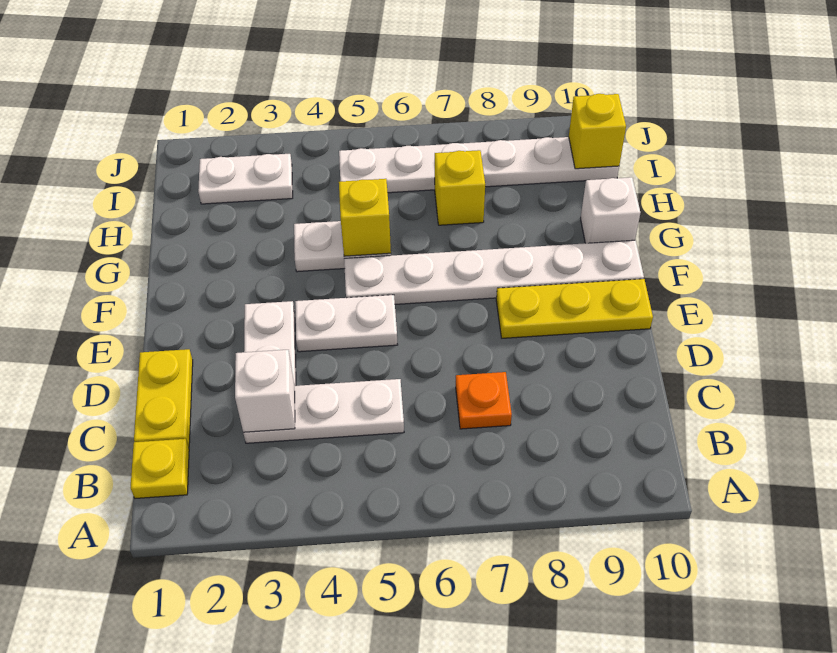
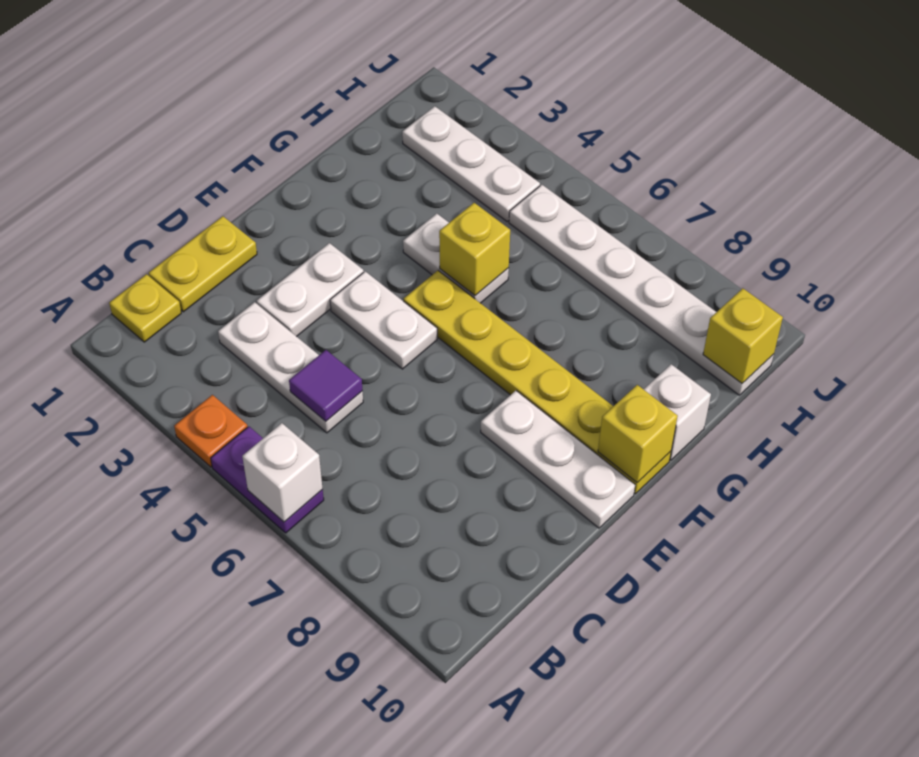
none -> purple plate A5:A6 level 1
white brick C3 level 2 -> white brick A6 level 2
none -> purple tile C5 level 2
orange plate C7 level 1 -> orange plate A4 level 1
yellow plate E8:E10 level 1 -> white plate E8:E10 level 1
white plate F5:F10 level 1 -> yellow plate F5:F10 level 1
yellow brick H7 level 1 -> yellow brick F10 level 2
white plate I2:I3 level 1 -> white plate I2:I4 level 1

